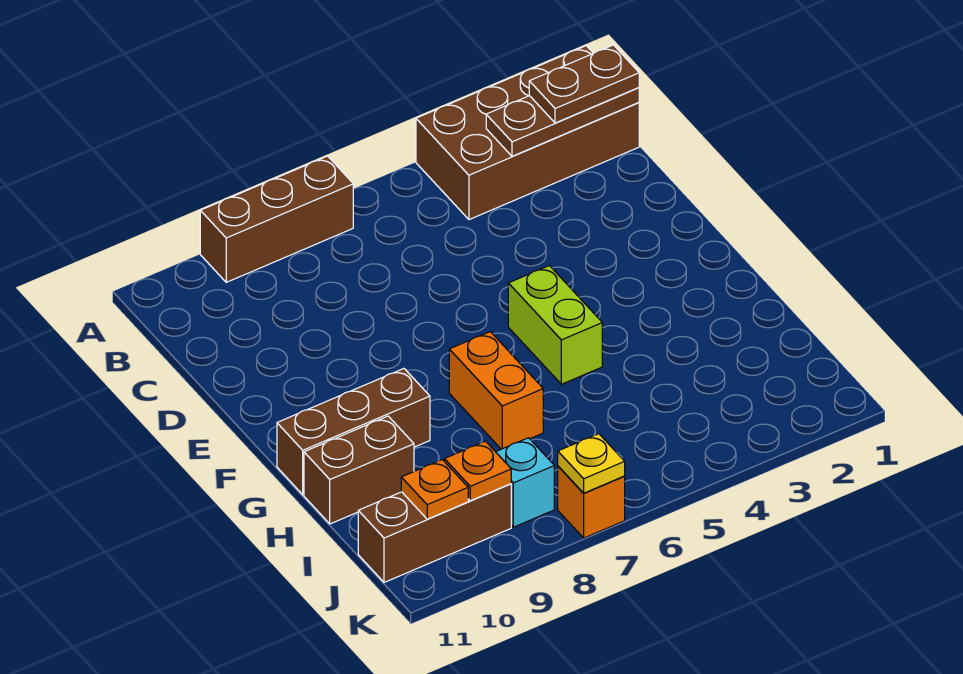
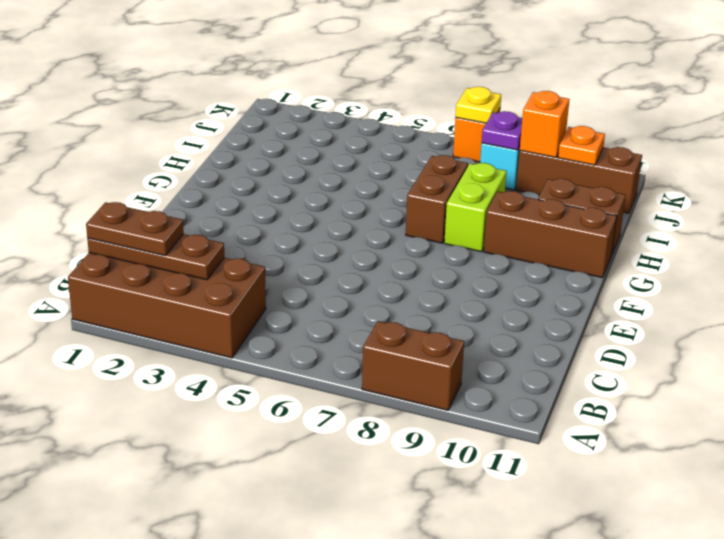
brown brick A7:A9 level 1 -> brown brick A8:A9 level 1
lime brick F5:G5 level 1 -> lime brick G8:H8 level 1
orange brick G7:H7 level 1 -> brown brick G7:H7 level 1
none -> purple plate J8 level 2
orange plate J9 level 2 -> orange brick J9 level 2

